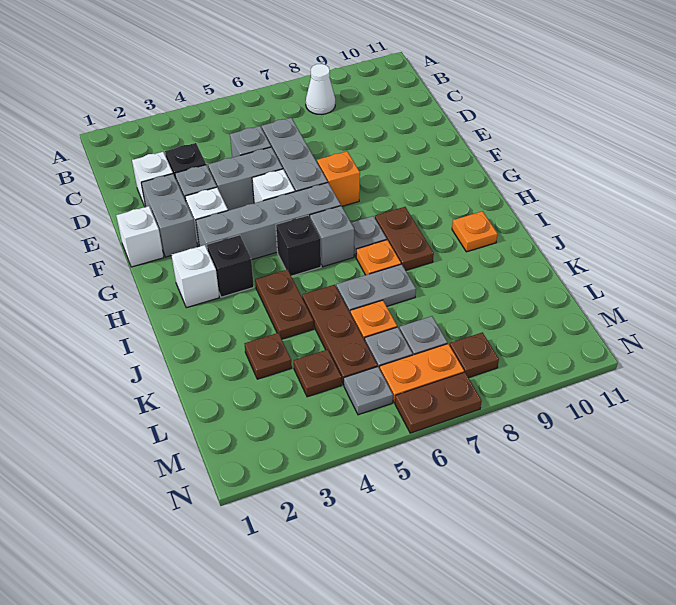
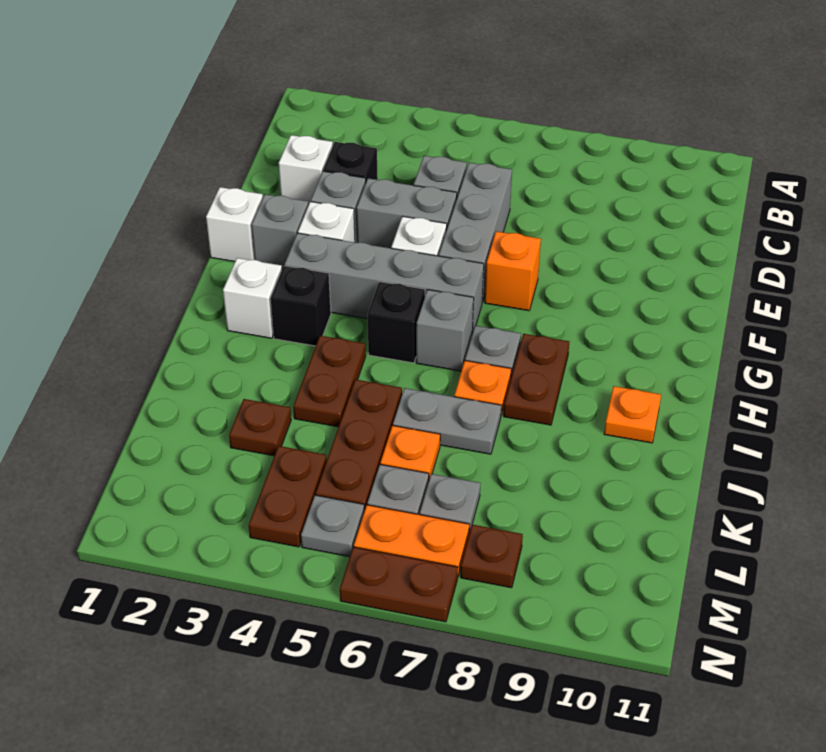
white cone B8 level 1 -> none
grey brick E2:F2 level 1 -> grey brick F2 level 1
brown plate L4 level 1 -> brown plate L4:M4 level 1

